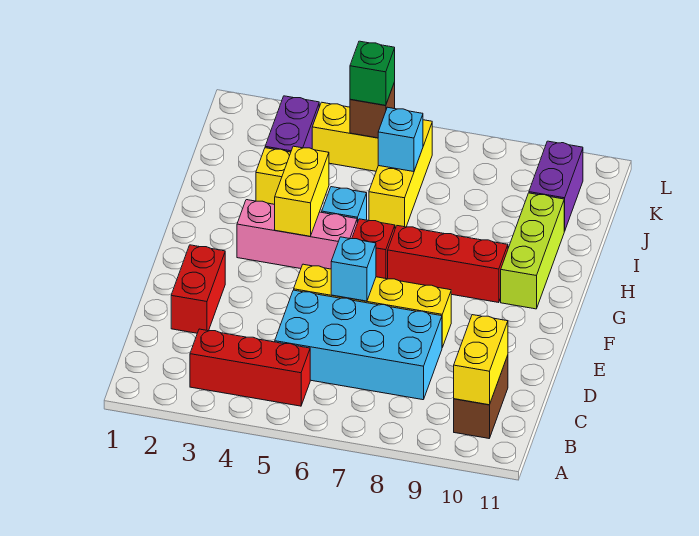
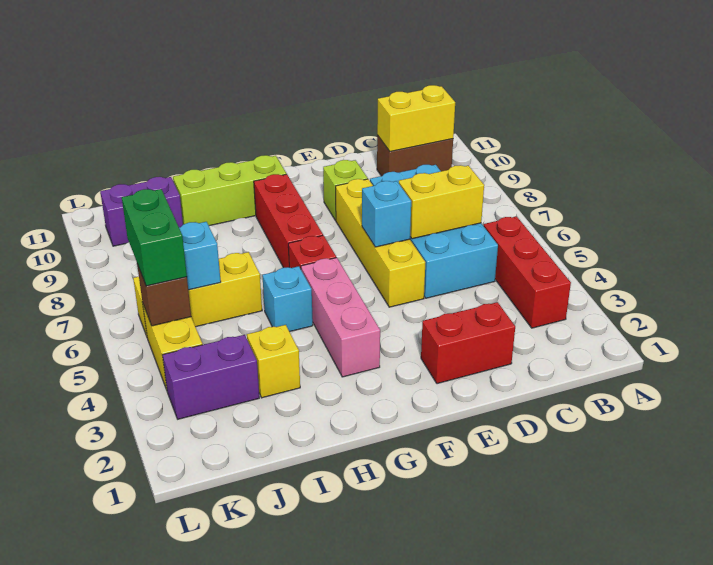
none -> lime brick E9 level 1
yellow brick G4:H4 level 2 -> yellow brick C6:D6 level 2
green brick K5 level 3 -> green brick K5:K6 level 3

